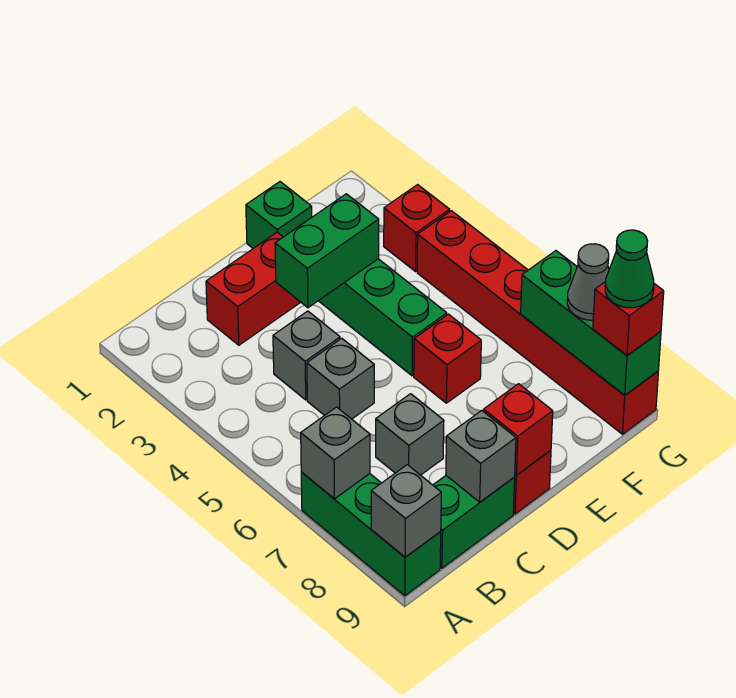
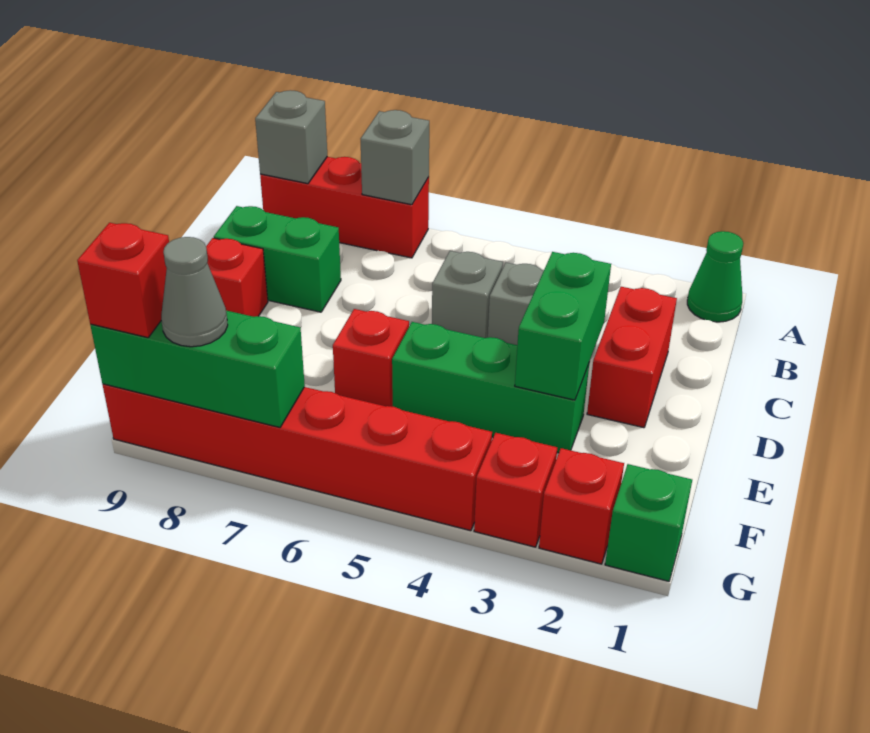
green brick A7:A9 level 1 -> red brick A7:A9 level 1
green brick B9:C9 level 1 -> green brick C8:C9 level 1
grey brick C7 level 1 -> none
grey brick C9 level 2 -> none
red brick D9 level 2 -> red brick G2 level 1
green brick E1 level 1 -> green brick G1 level 1
green cone G9 level 4 -> green cone A1 level 1

